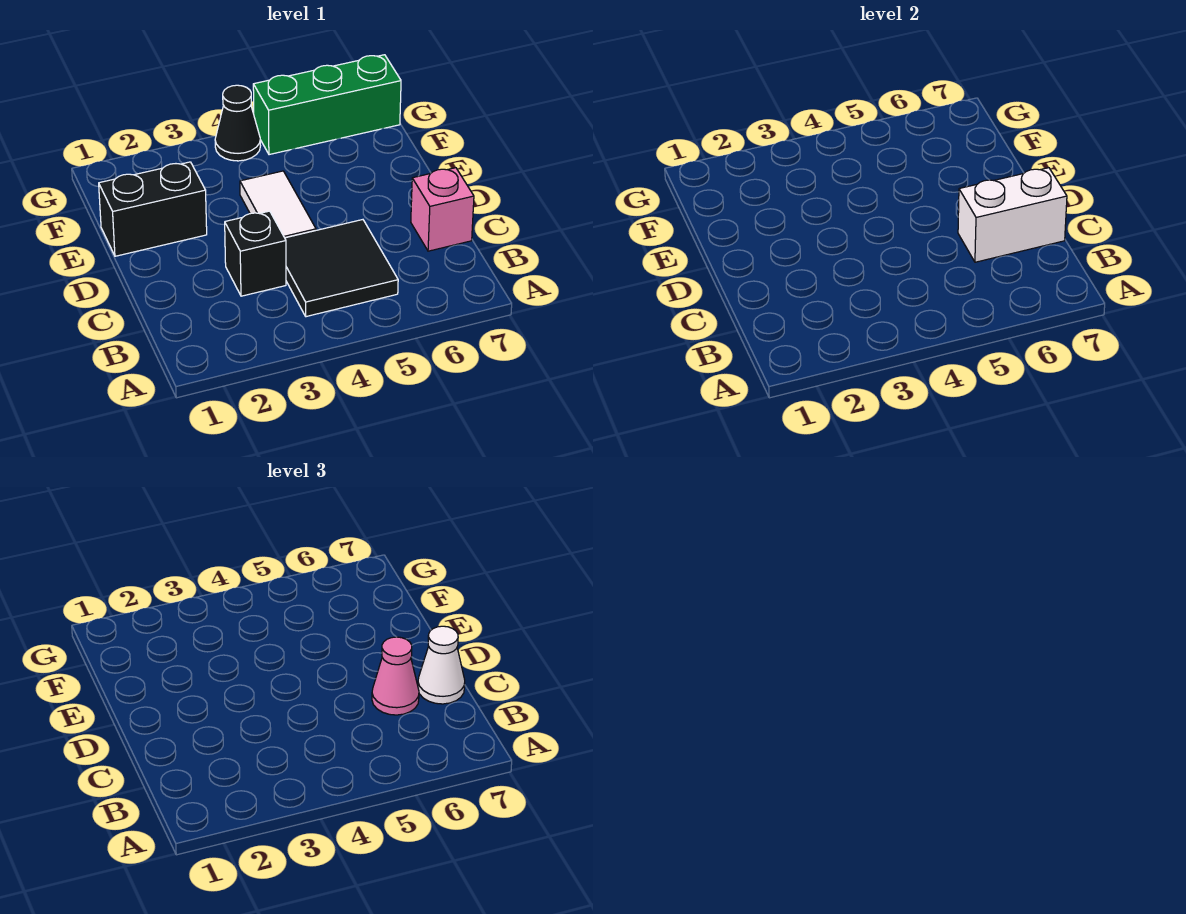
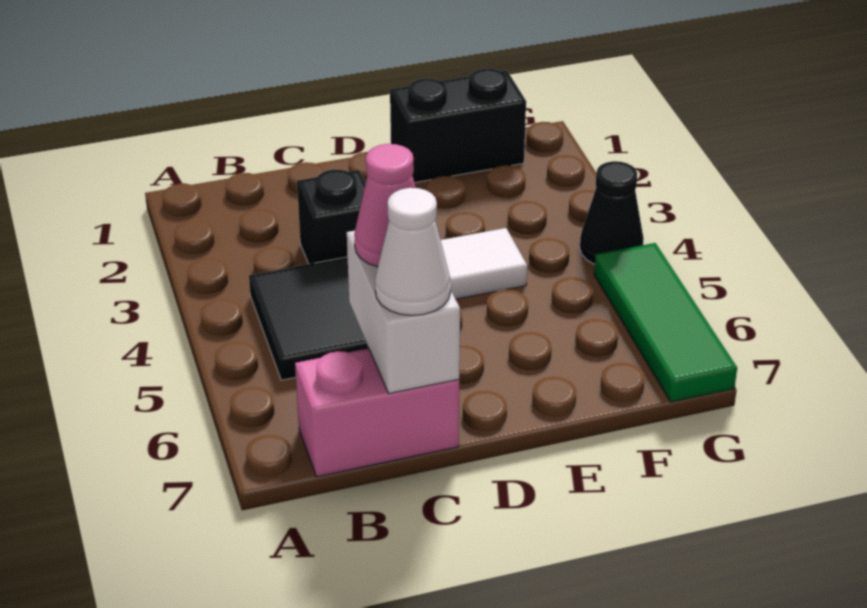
pink brick C7 level 1 -> pink brick B7:C7 level 1
black brick E1:E2 level 1 -> black brick E1:F1 level 1
green brick G5:G7 level 1 -> green tile G5:G7 level 1

